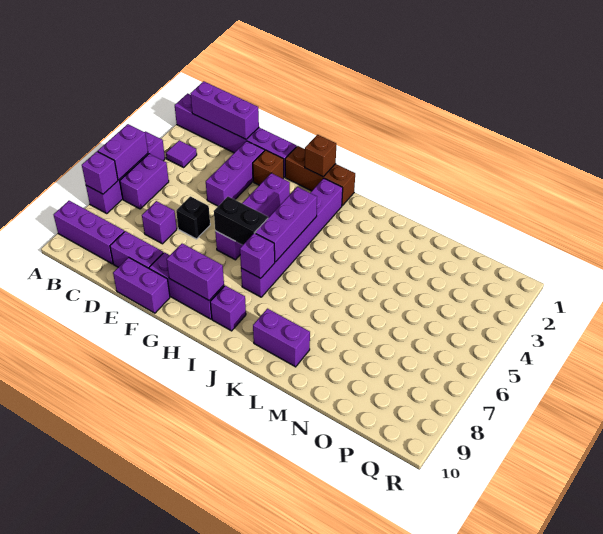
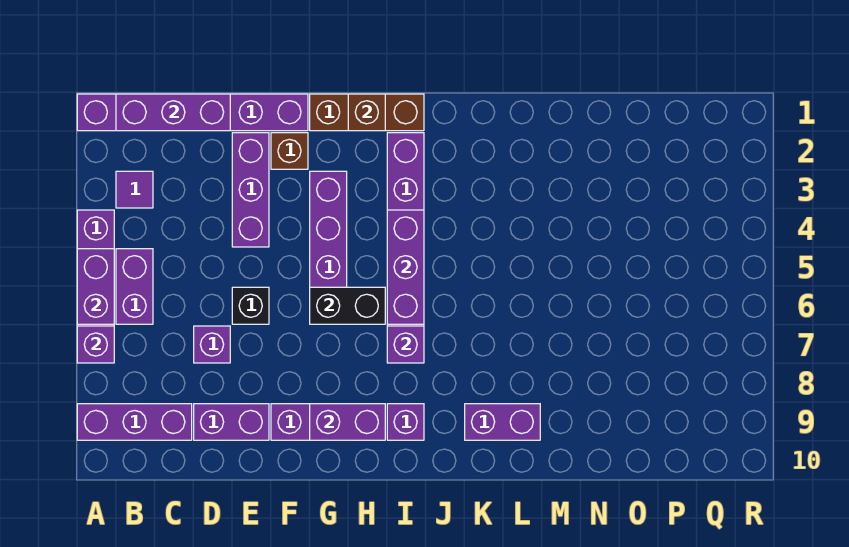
purple brick E10:F10 level 1 -> none

